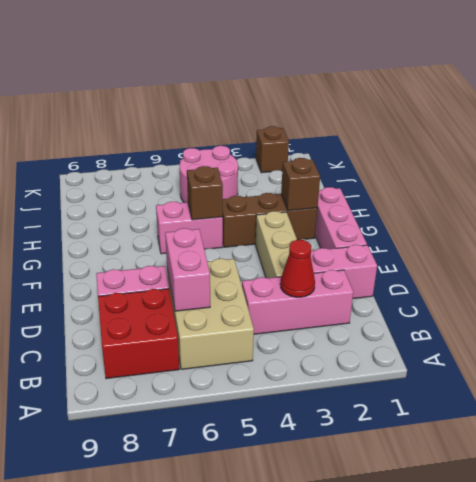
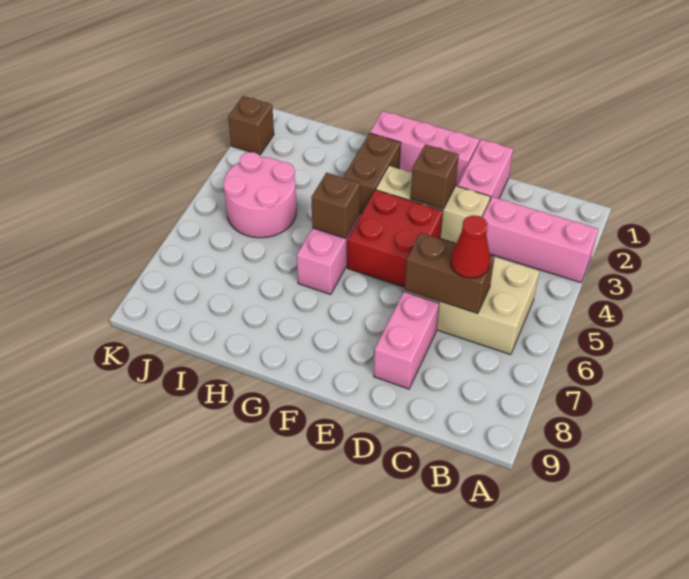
red brick B7:C8 level 1 -> red brick E4:F5 level 1
pink brick C2:C4 level 1 -> pink brick A3:C3 level 1
red cone C3 level 2 -> red cone C6 level 3
pink brick C6:D6 level 2 -> brown brick C6:D6 level 2
brown brick G2:G4 level 1 -> brown brick G2:G3 level 1
brown brick G2 level 2 -> brown brick E3 level 2

